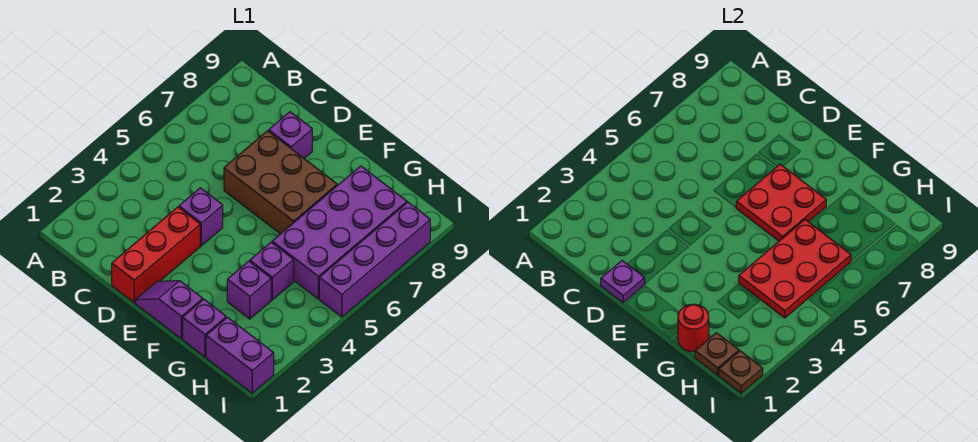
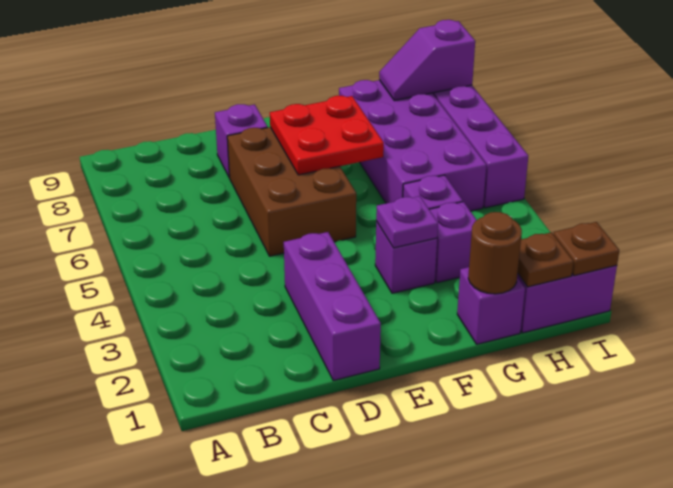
red brick D1:D3 level 1 -> purple brick D1:D3 level 1
purple plate D1 level 2 -> purple plate F3 level 2
purple brick D4 level 1 -> purple brick F3 level 1
brown brick D6:F7 level 1 -> brown brick D5:E7 level 1
purple slope E1:F1 level 1 top F -> purple slope H8:I8 level 2 top I
red round brick G1 level 2 -> brown round brick G1 level 2
red plate G4:H6 level 2 -> none

